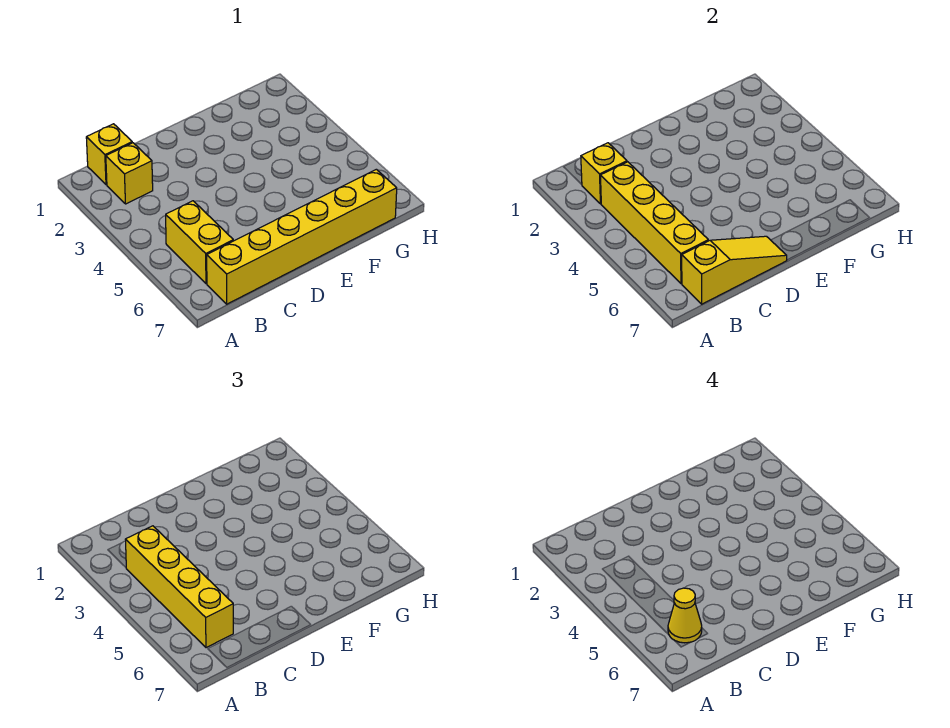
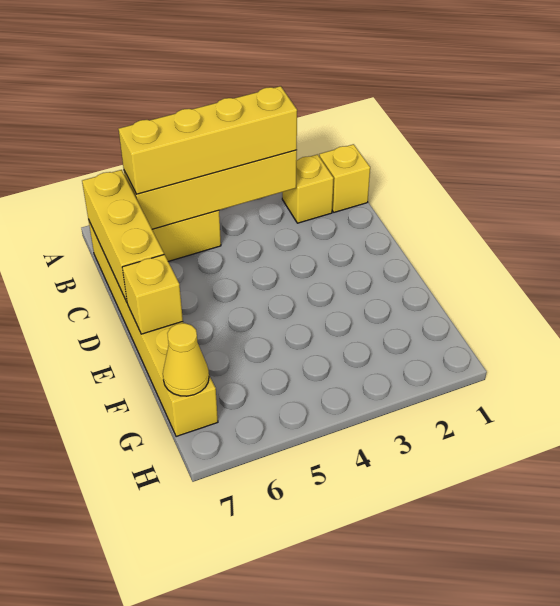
yellow brick B2 level 2 -> yellow brick E7 level 2
yellow cone B6 level 4 -> yellow cone G7 level 2
yellow slope B7:D7 level 2 top B -> yellow brick B7:D7 level 2

